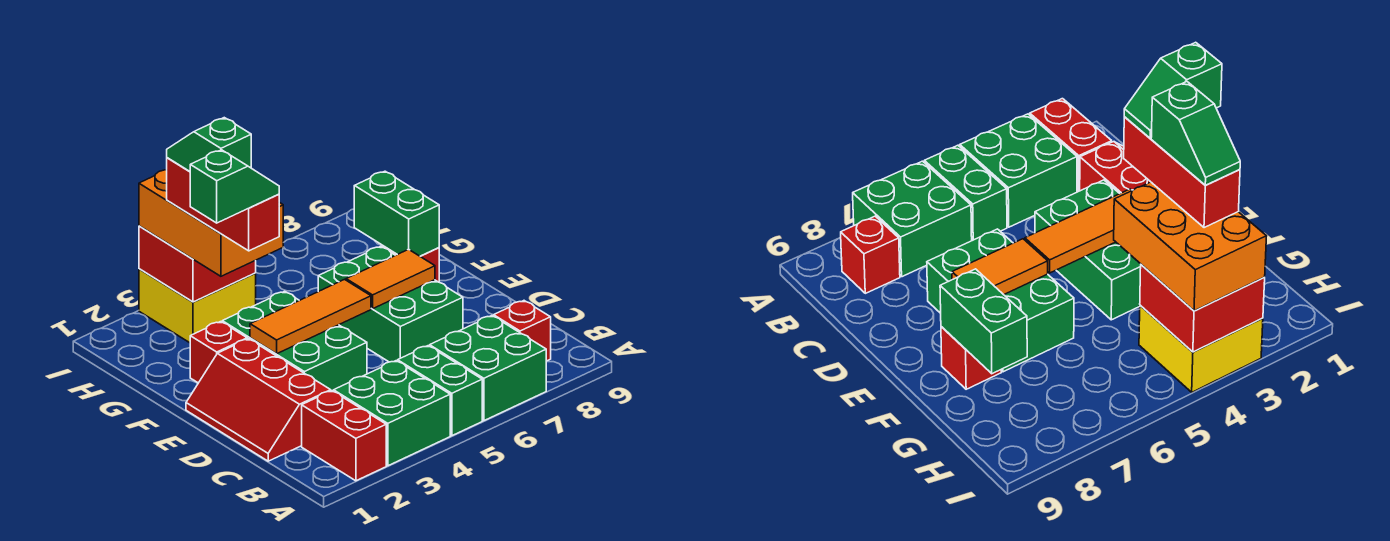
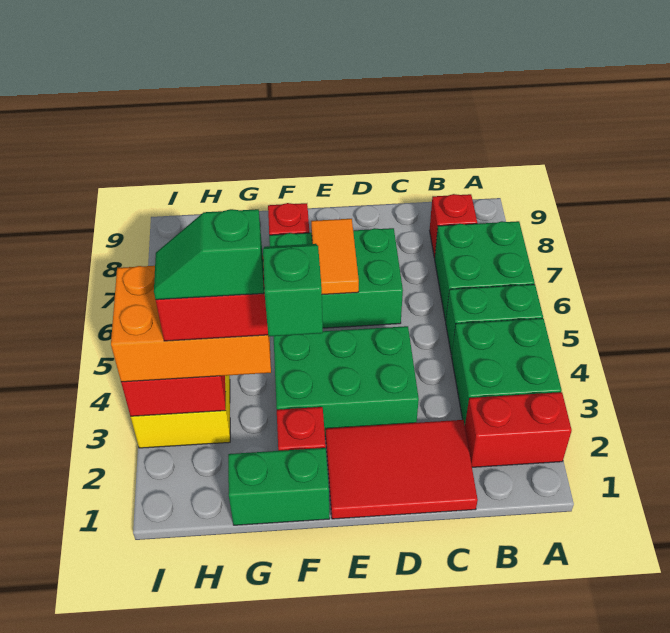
red slope C1:E2 level 1 top 2 -> red tile C1:E2 level 1
orange tile E3:E5 level 2 -> none
green brick F8:G8 level 2 -> green brick F1:G1 level 1

